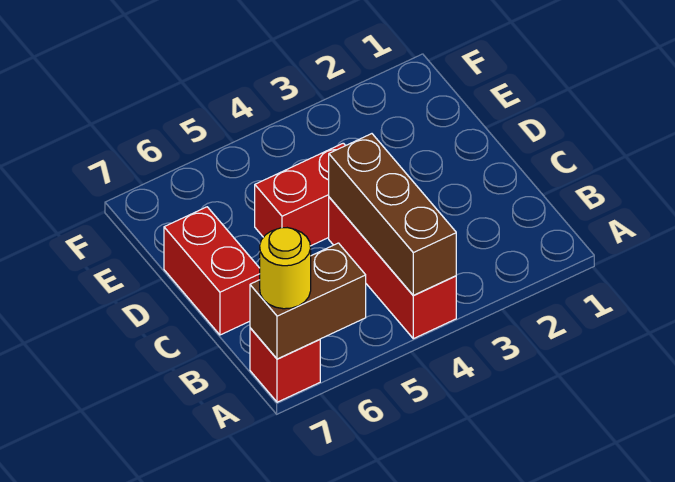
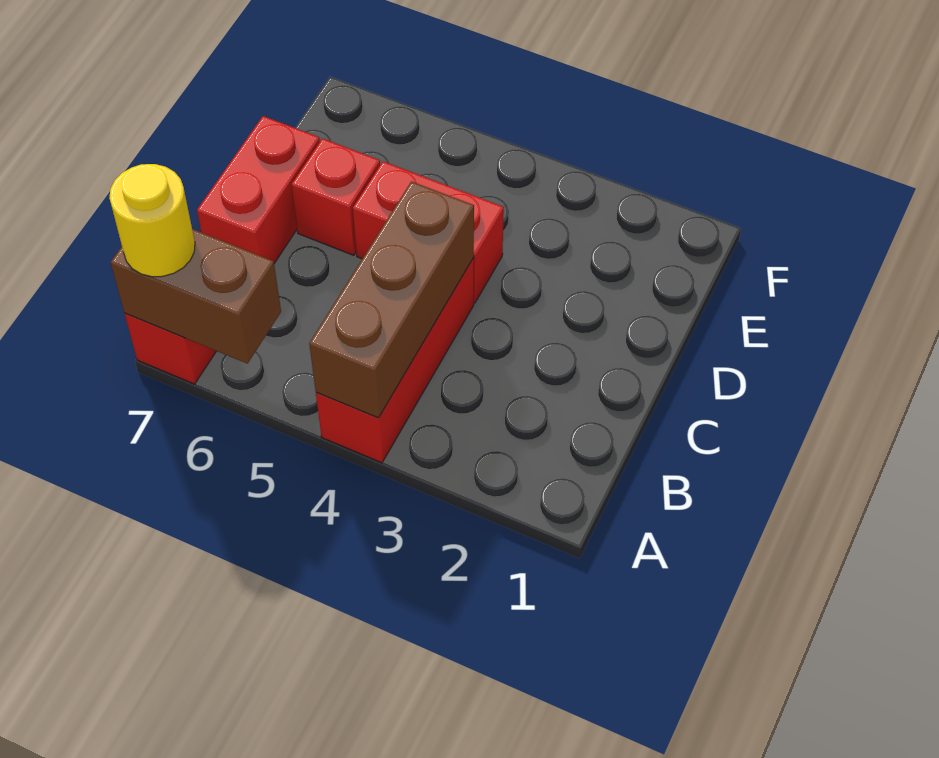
none -> red brick D6 level 1

